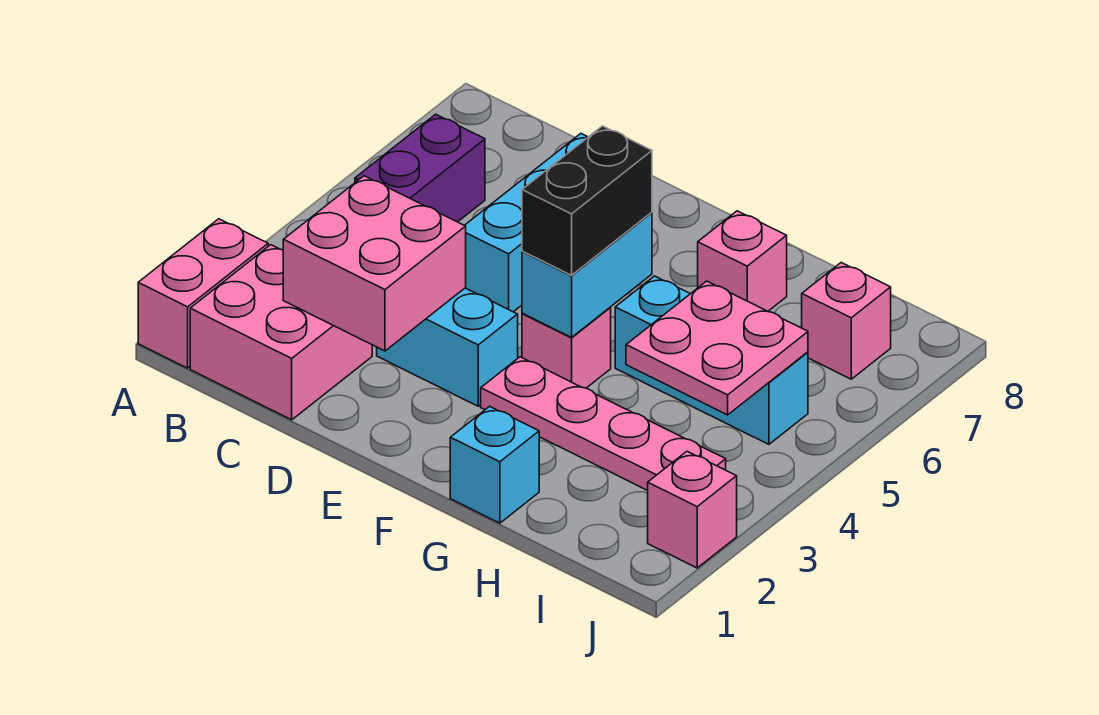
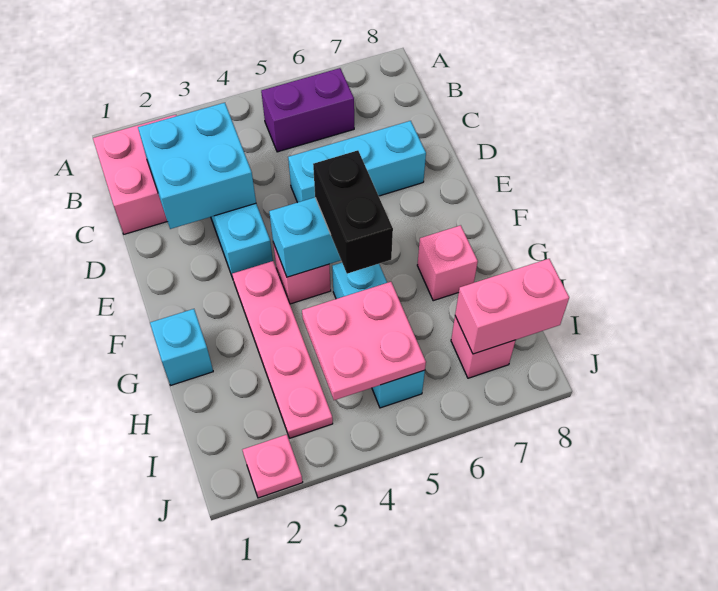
pink brick A1:A2 level 1 -> pink brick I7:I8 level 2
pink brick C2:D3 level 2 -> cyan brick C2:D3 level 2
black brick F4:F5 level 3 -> black brick F5:G5 level 3
pink brick J2 level 1 -> pink plate J2 level 1

